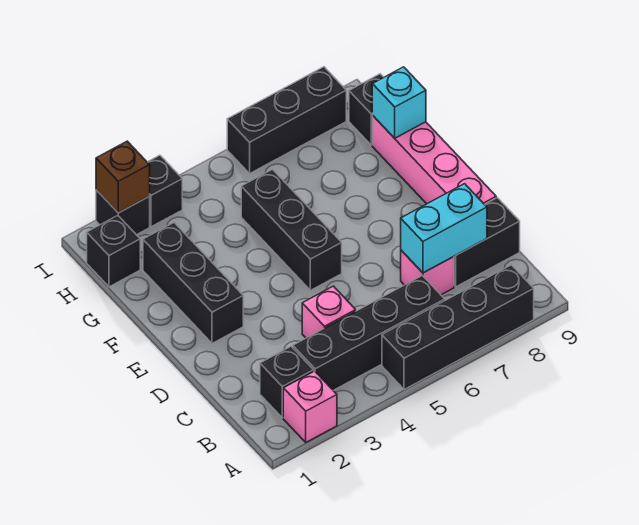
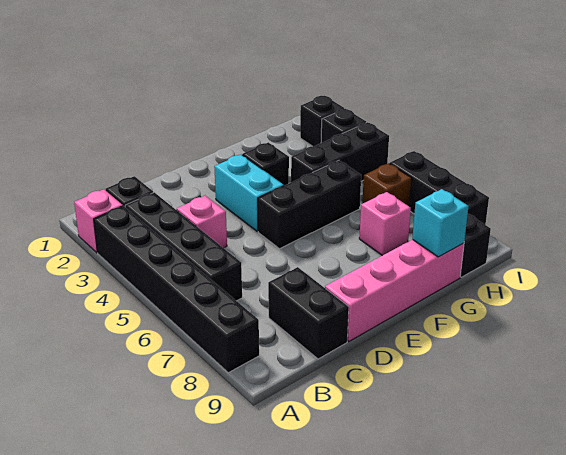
black brick A5:A8 level 1 -> black brick A3:A8 level 1
pink brick C7 level 1 -> pink brick G7 level 1
cyan brick C7:C8 level 2 -> cyan brick E3:E4 level 1
black brick E2:G2 level 1 -> black brick G4:I4 level 1
black brick H1 level 1 -> black brick F3 level 1
brown brick I2 level 2 -> brown brick H6 level 1

